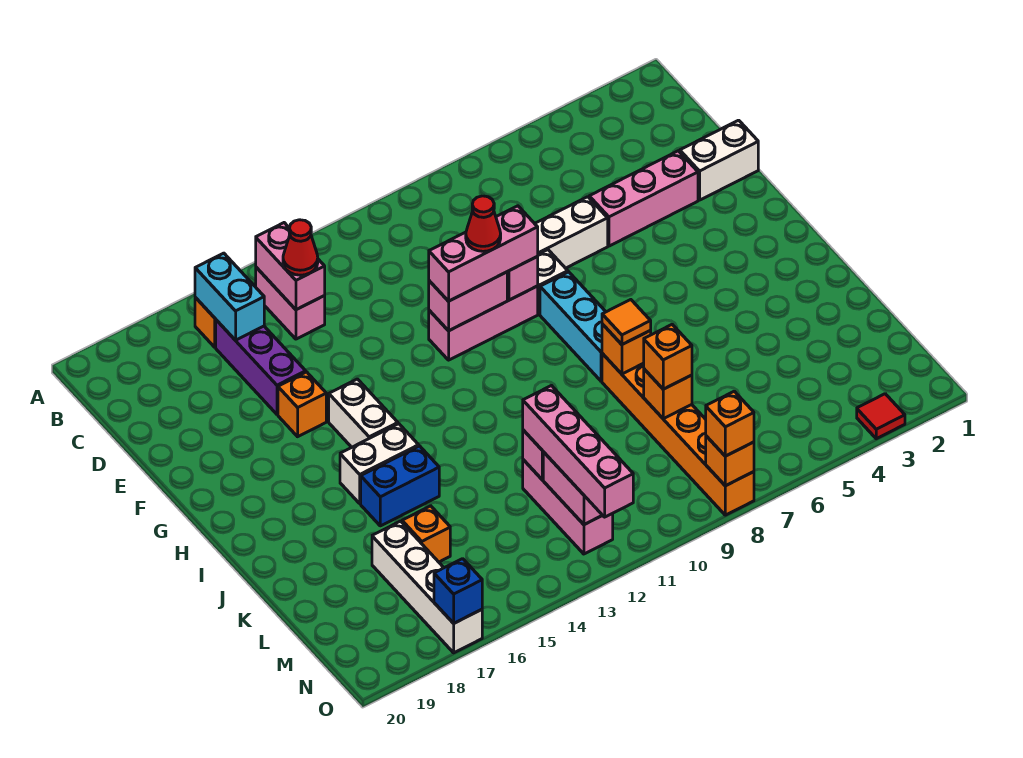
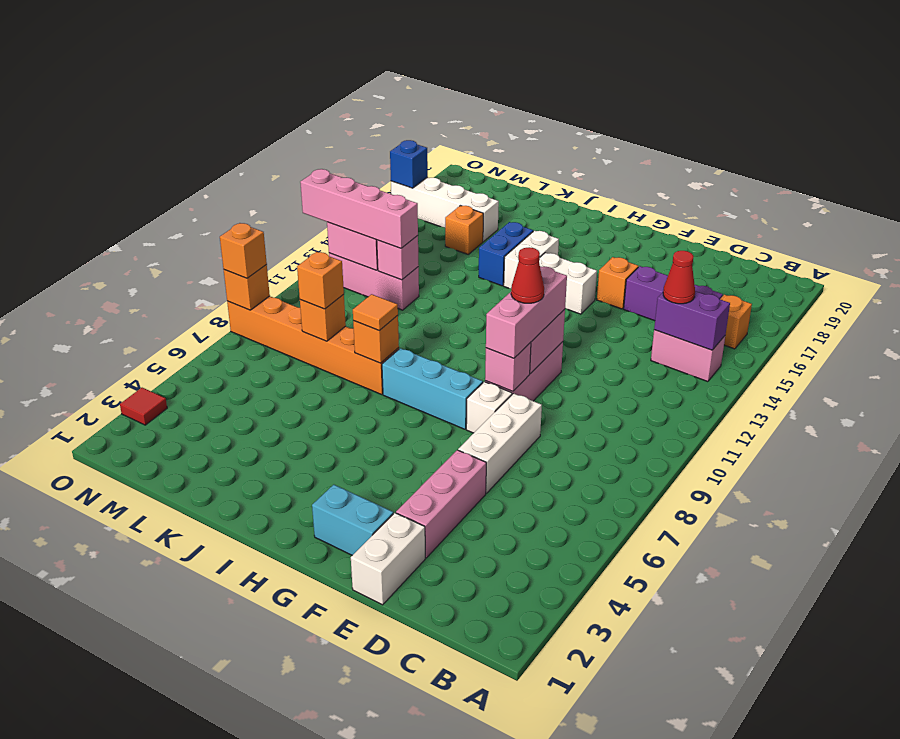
pink brick B14:C14 level 2 -> purple brick B14:C14 level 2
cyan brick B16:C16 level 2 -> cyan brick F2:G2 level 1

